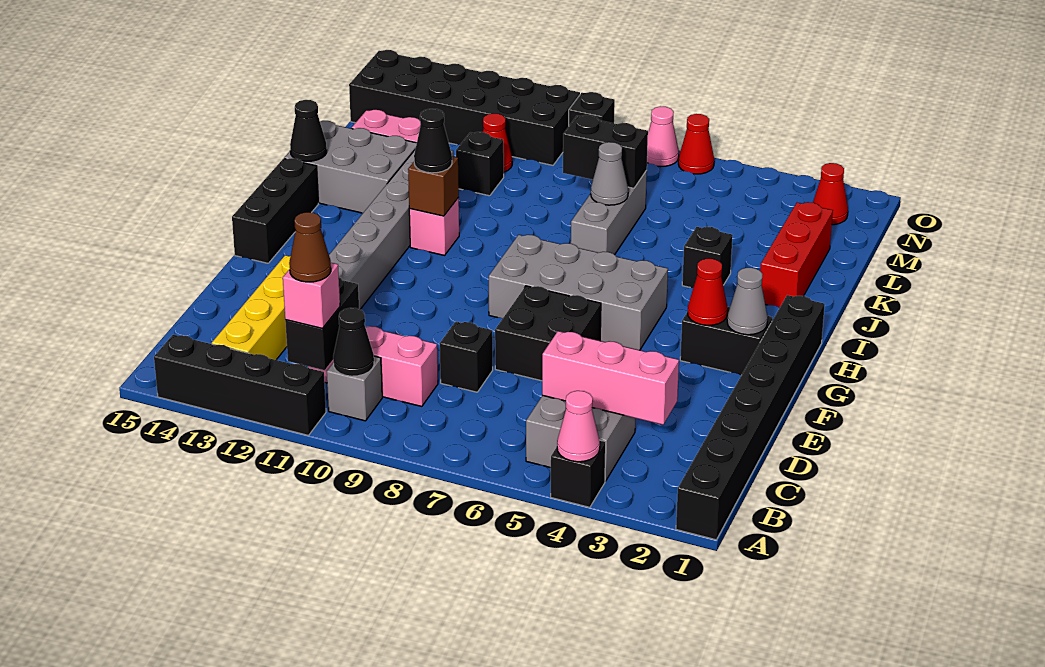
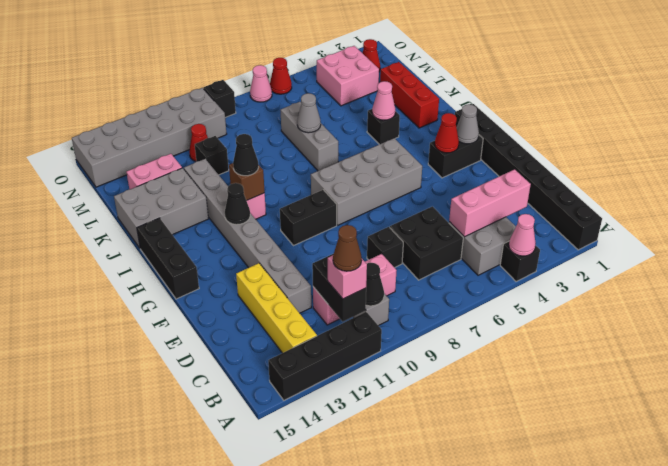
black brick E6:F7 level 1 -> black brick C6:D7 level 1
none -> pink cone J4 level 2
black cone J15 level 2 -> black cone H12 level 2
black brick L7:L8 level 2 -> black brick G9:G10 level 1
none -> pink brick M3:N4 level 1
black brick N10:O15 level 1 -> grey brick N10:O15 level 1

